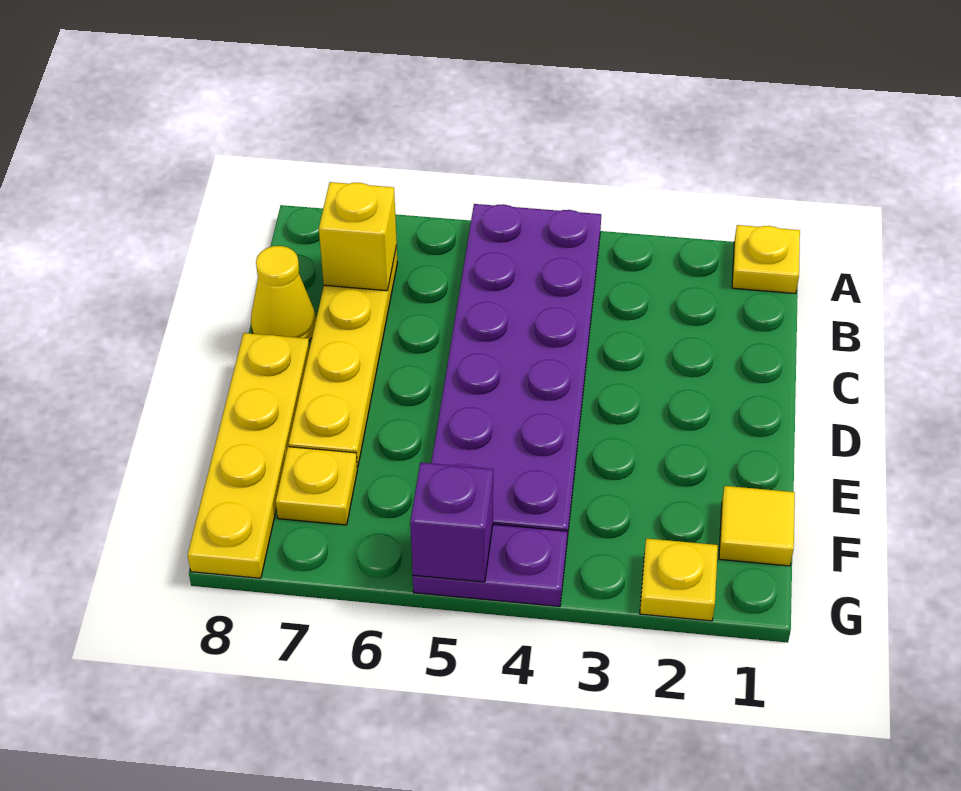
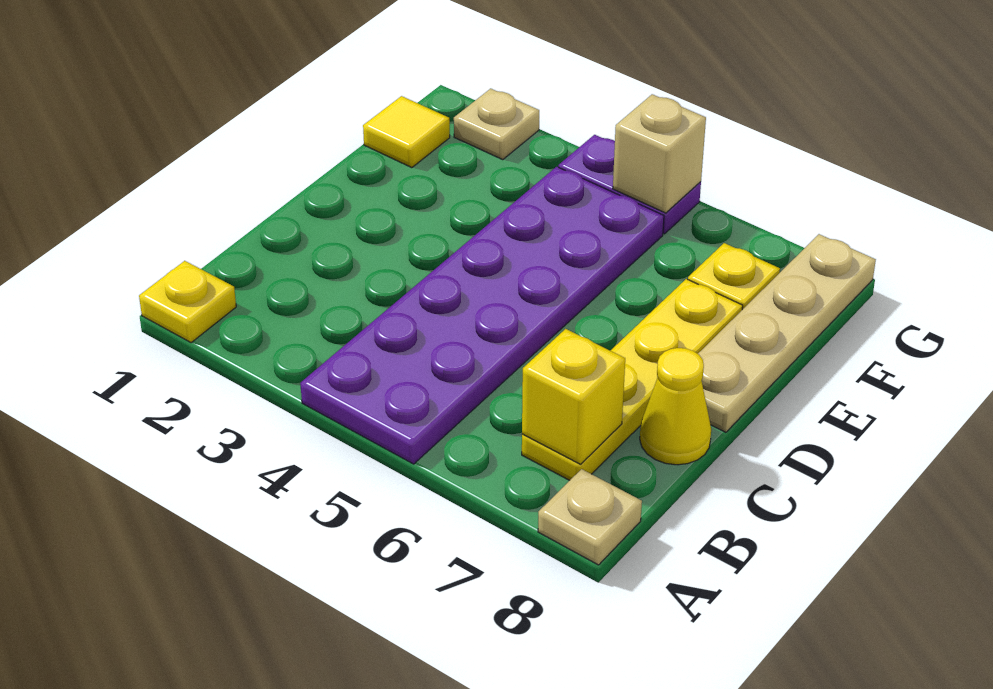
none -> tan plate A8 level 1
yellow plate D8:G8 level 1 -> tan plate D8:G8 level 1
yellow plate G2 level 1 -> tan plate G2 level 1
purple brick G5 level 2 -> tan brick G5 level 2

